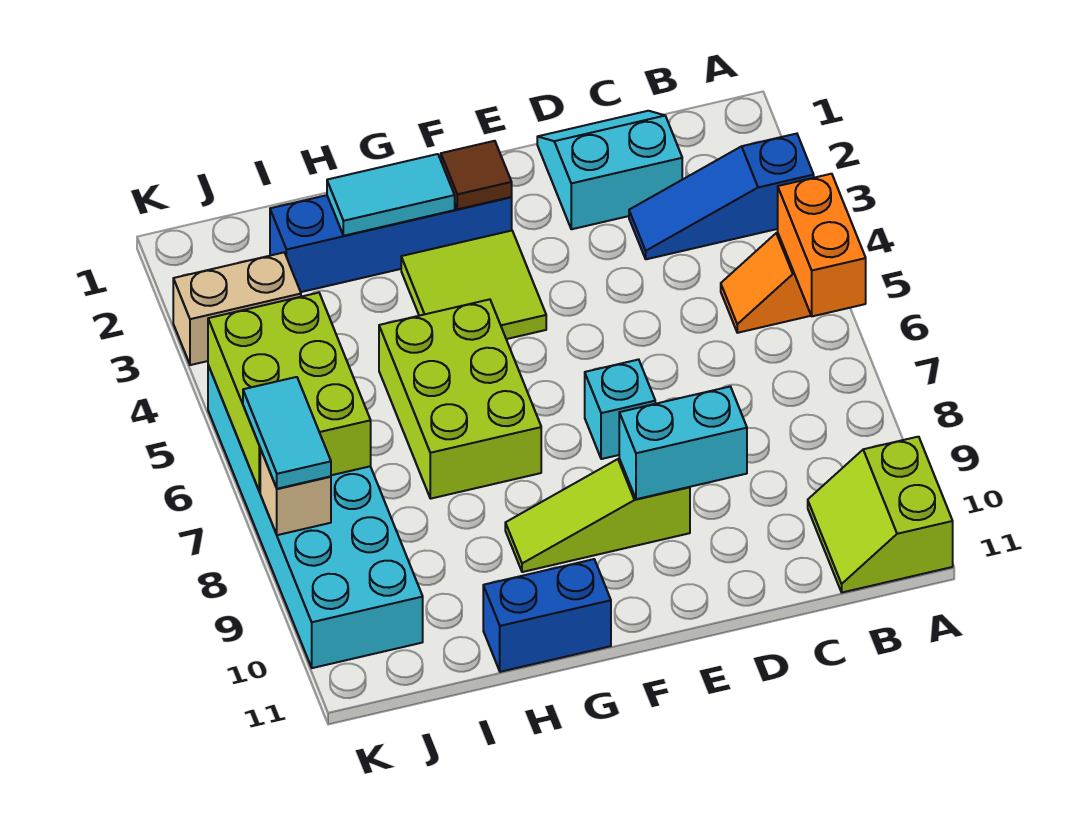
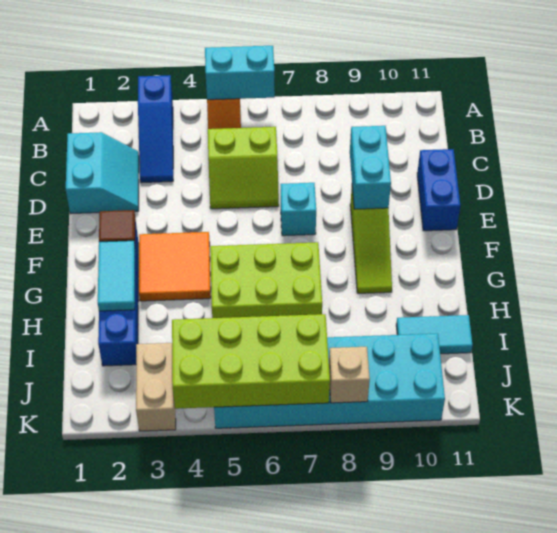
orange brick A5:A6 level 2 -> cyan brick A5:A6 level 2
lime slope A10:B11 level 1 top A -> lime slope C5:D6 level 1 top C
cyan slope C1:D2 level 1 top 2 -> cyan slope C1:D2 level 1 top 1
lime tile F3:G4 level 1 -> orange tile F3:G4 level 1
blue brick G11:H11 level 1 -> blue brick D11:E11 level 1
lime brick J5:K7 level 2 -> lime brick J4:K7 level 2
cyan tile K7:K8 level 3 -> cyan tile I10:I11 level 1

